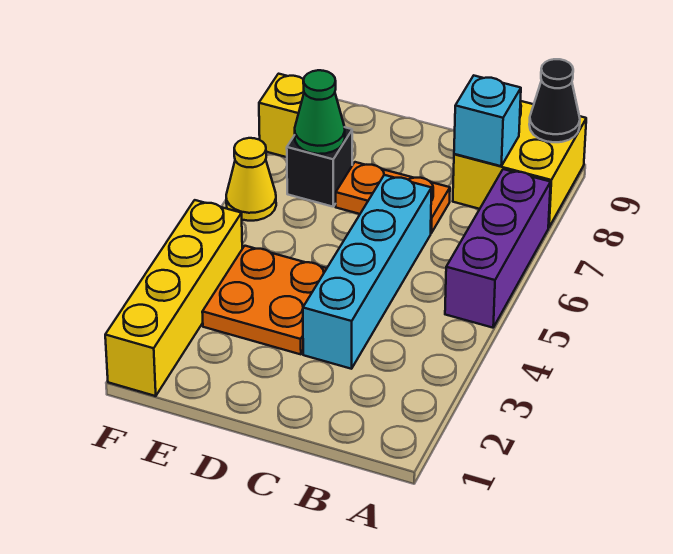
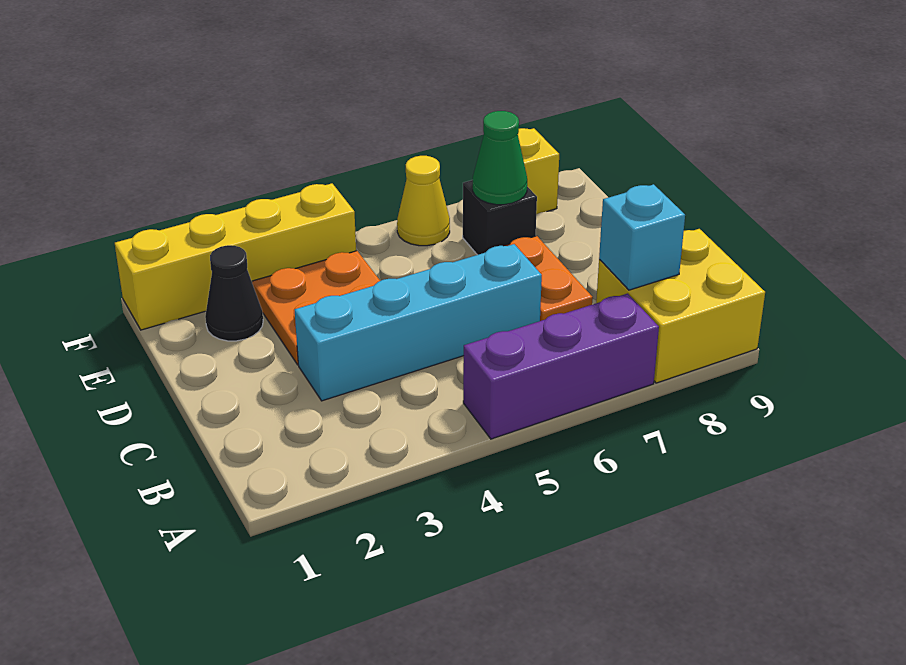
black cone A9 level 2 -> black cone E2 level 1

